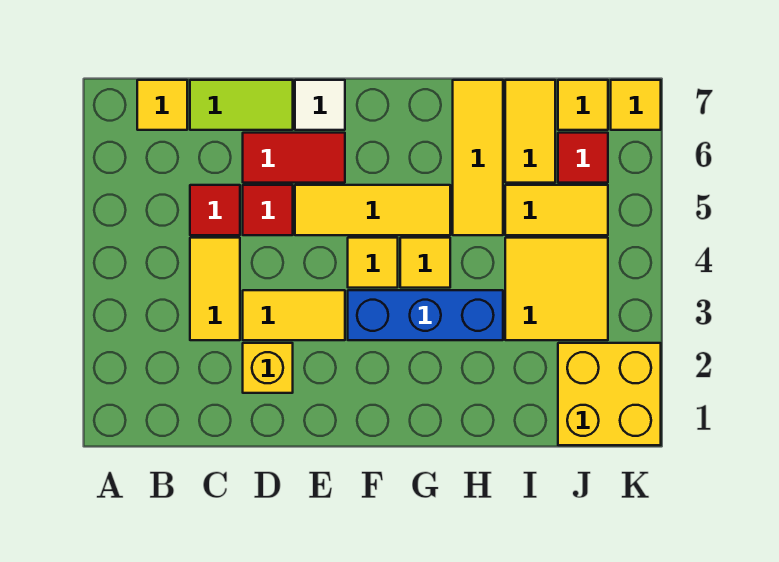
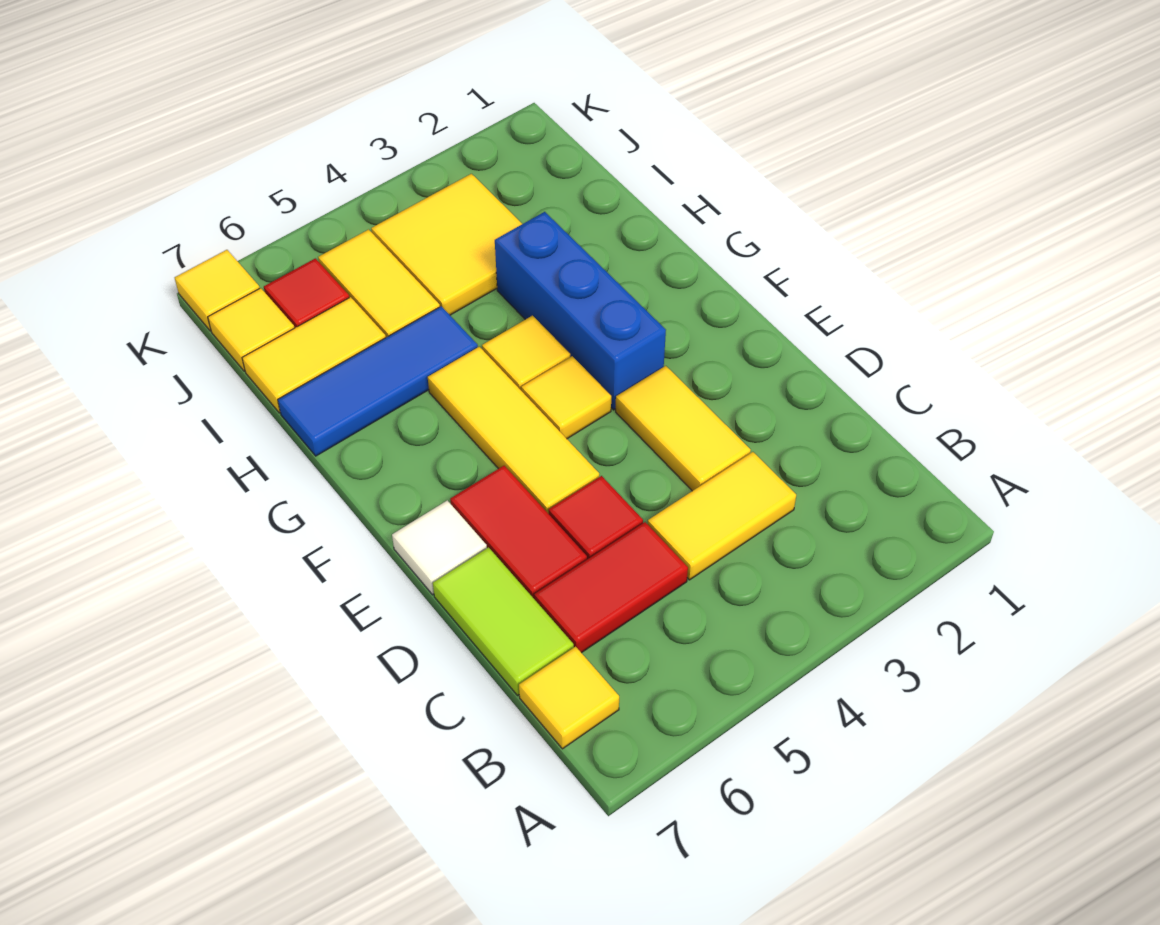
red tile C5 level 1 -> red tile C5:C6 level 1
yellow brick D2 level 1 -> none
yellow tile H5:H7 level 1 -> blue tile H5:H7 level 1
yellow brick J1:K2 level 1 -> none

